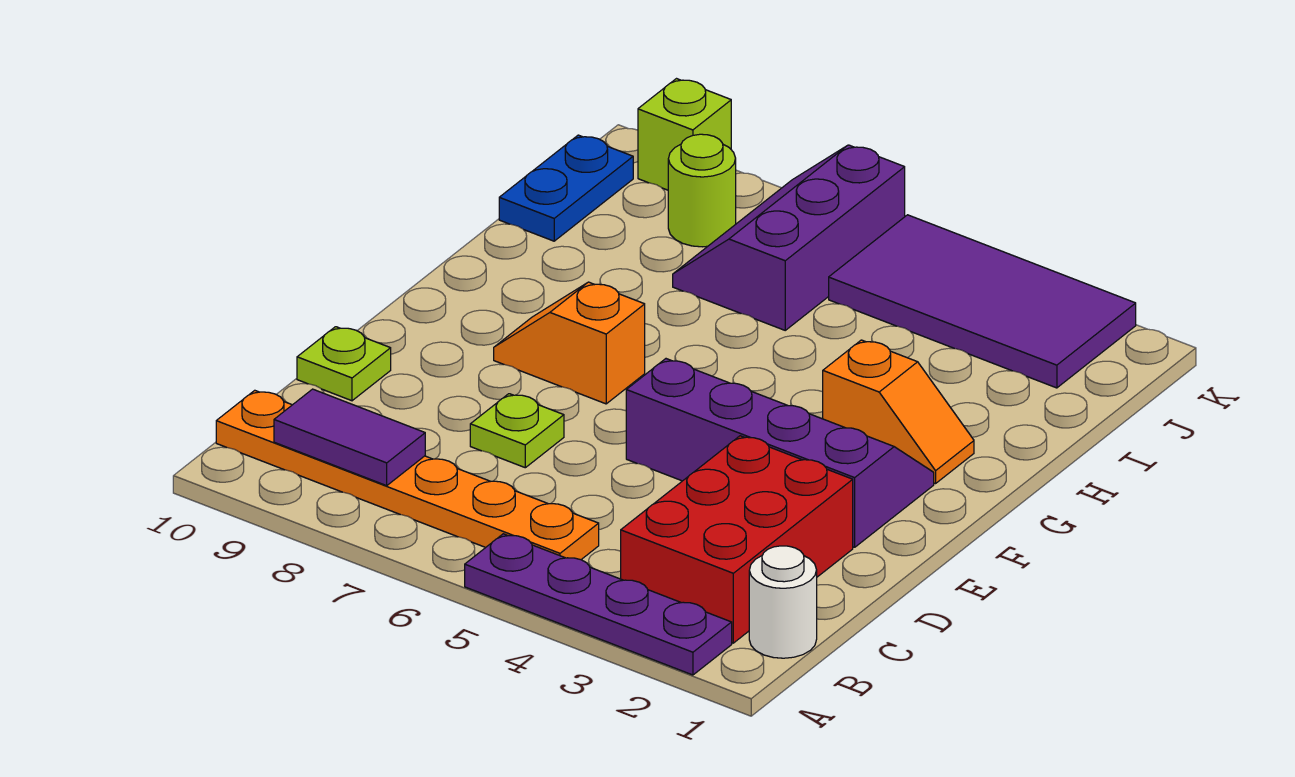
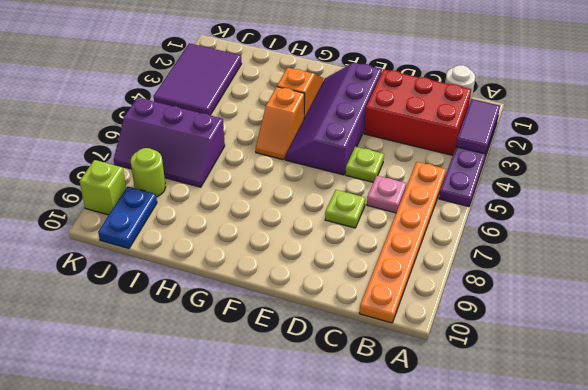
purple tile B8:B9 level 2 -> purple tile A2:A3 level 2
none -> pink plate C6 level 1
lime plate D10 level 1 -> lime plate D5 level 1
orange slope F7:F8 level 1 top 7 -> orange slope G4:G5 level 1 top 4
blue plate I10:J10 level 1 -> blue plate J9:J10 level 1
purple tile J2:K5 level 1 -> purple tile J2:K4 level 1

